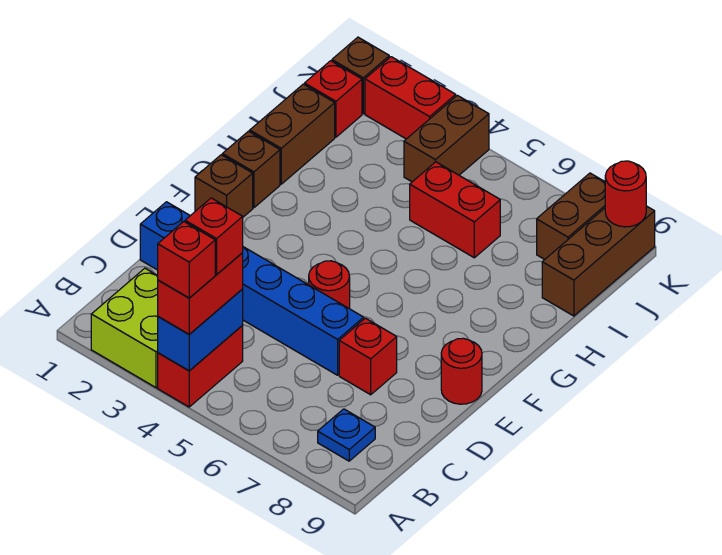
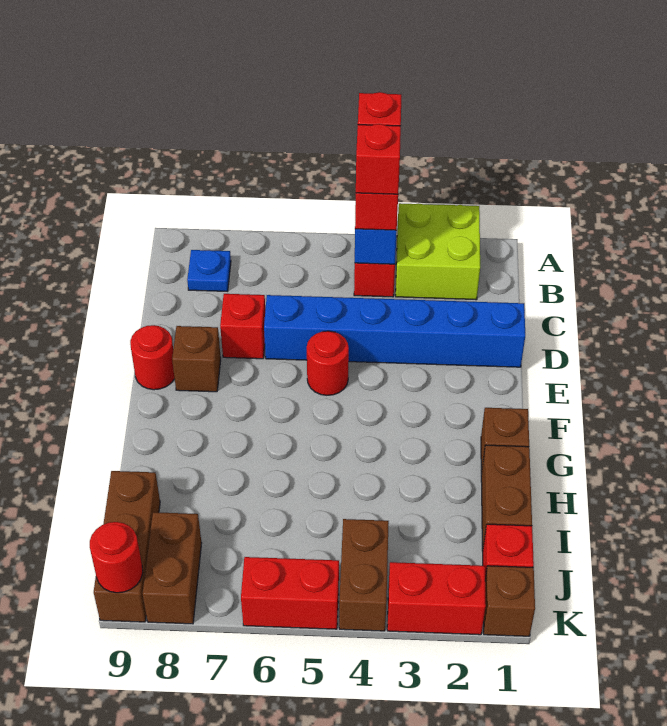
brown brick F1 level 1 -> brown brick E8 level 1
red brick I5:I6 level 1 -> red brick K5:K6 level 1

